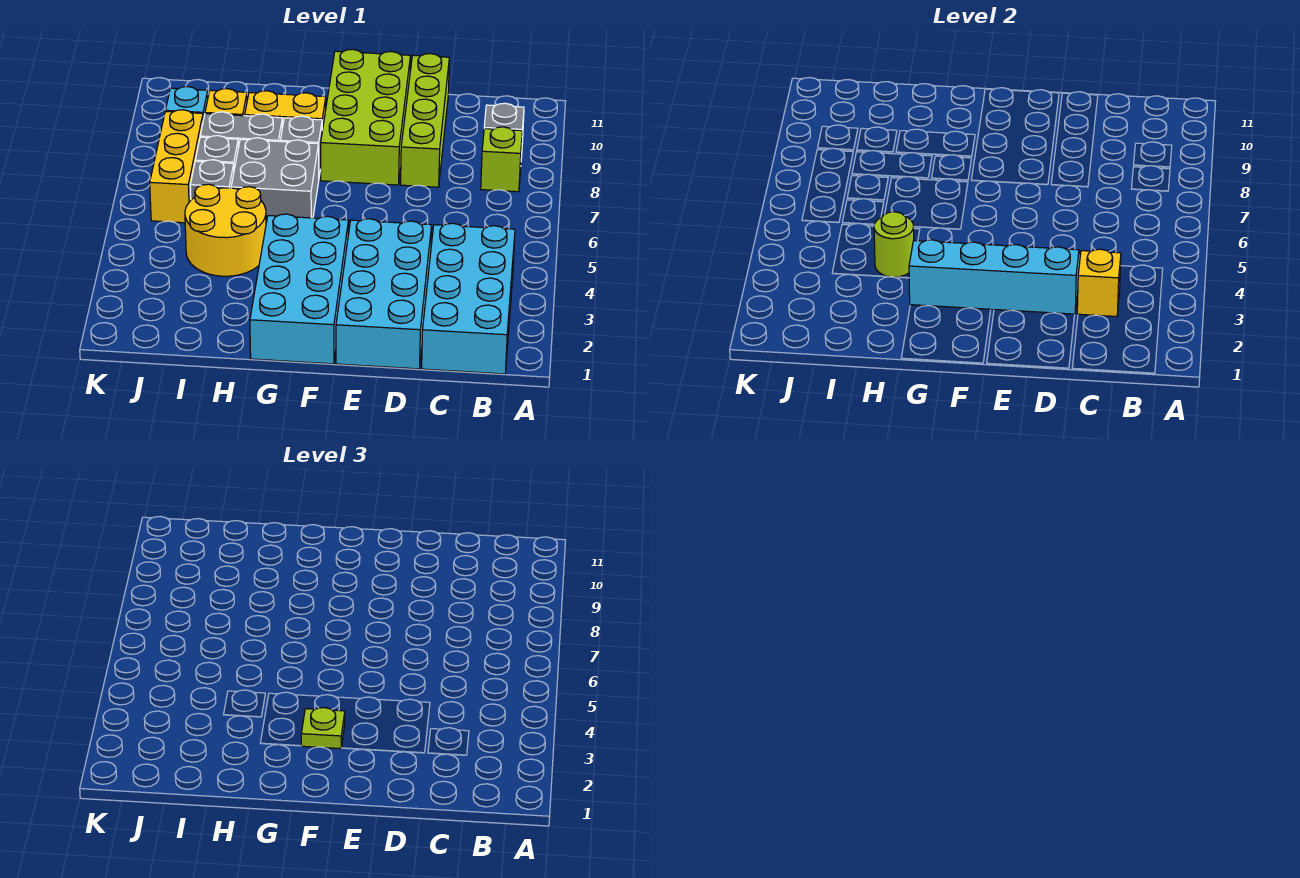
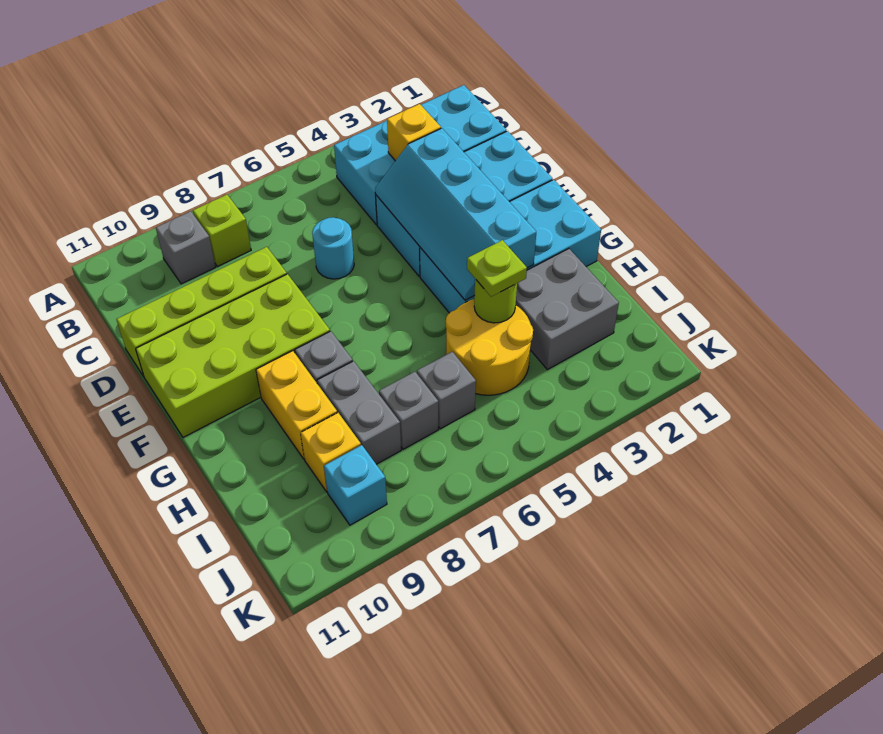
none -> cyan round brick D6 level 1
lime plate F3 level 3 -> lime plate H4 level 3
grey brick G6:H7 level 1 -> grey brick H2:I3 level 1
yellow brick J6:J8 level 1 -> none

